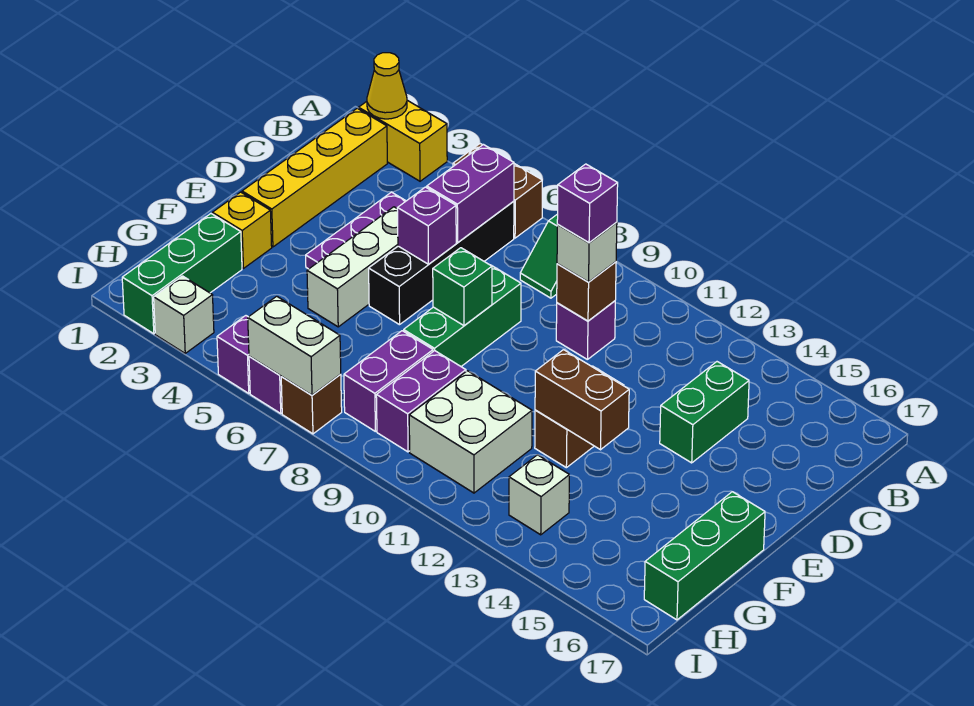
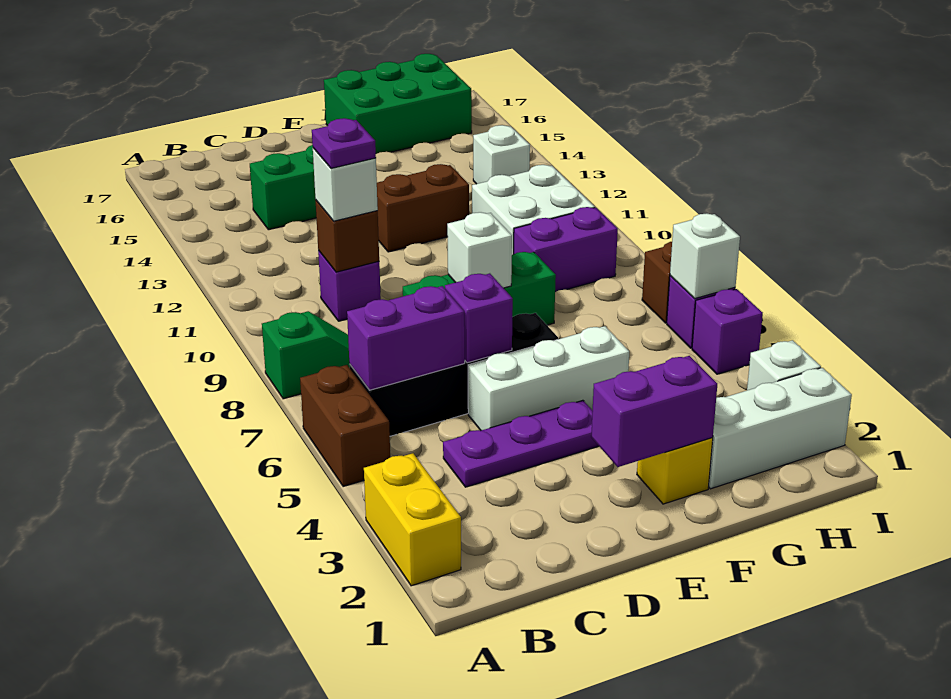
yellow cone A2 level 2 -> none
yellow brick B2:E2 level 1 -> none
purple brick C10 level 4 -> purple plate C10 level 4
green brick E8 level 2 -> white brick E8 level 2
brown brick F12:F13 level 2 -> none
green brick F17:H17 level 1 -> green brick F16:H17 level 1
green brick G2:I2 level 1 -> white brick G2:I2 level 1
purple brick G8:H8 level 1 -> purple brick E2:F2 level 2
white brick I6:I7 level 2 -> white brick I6 level 2

